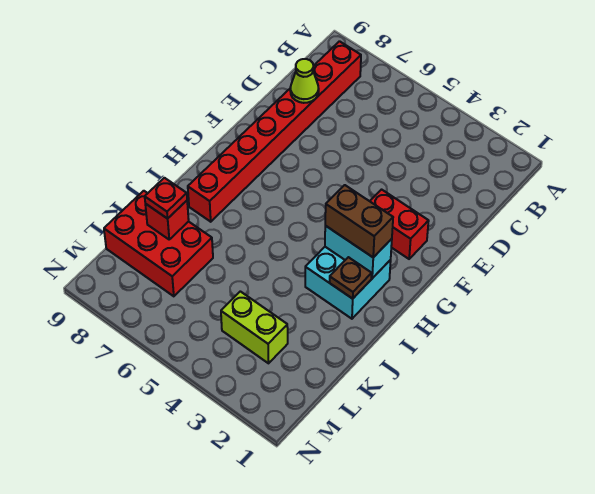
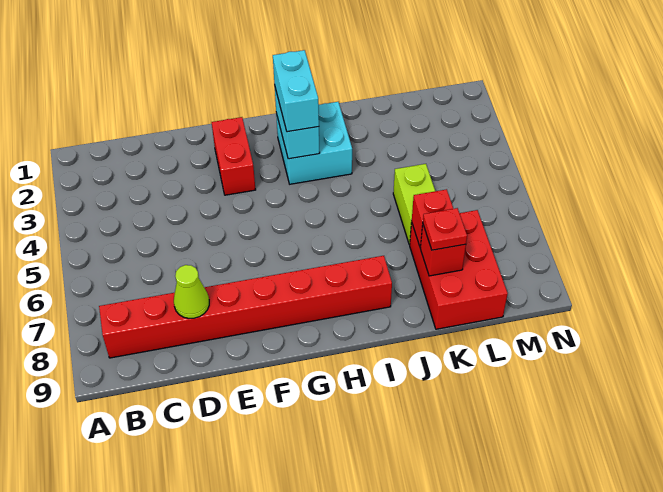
brown brick H2:H3 level 3 -> cyan brick H2:H3 level 3
brown plate I2 level 2 -> none
none -> red brick K7 level 2
lime brick L3:L4 level 1 -> lime brick K5:K6 level 1

